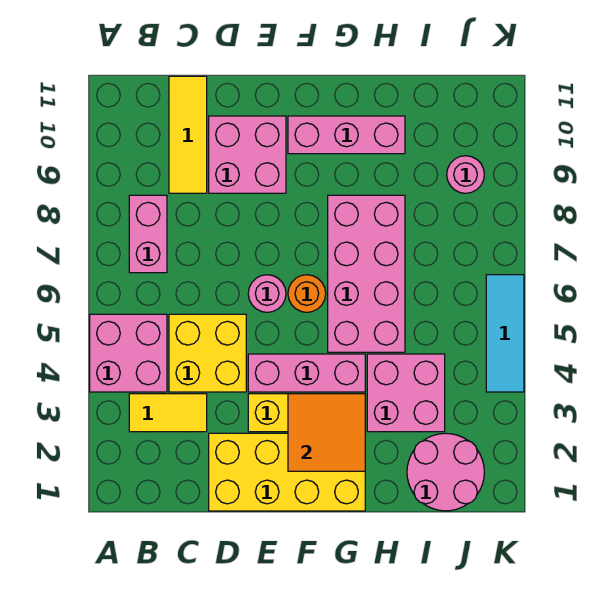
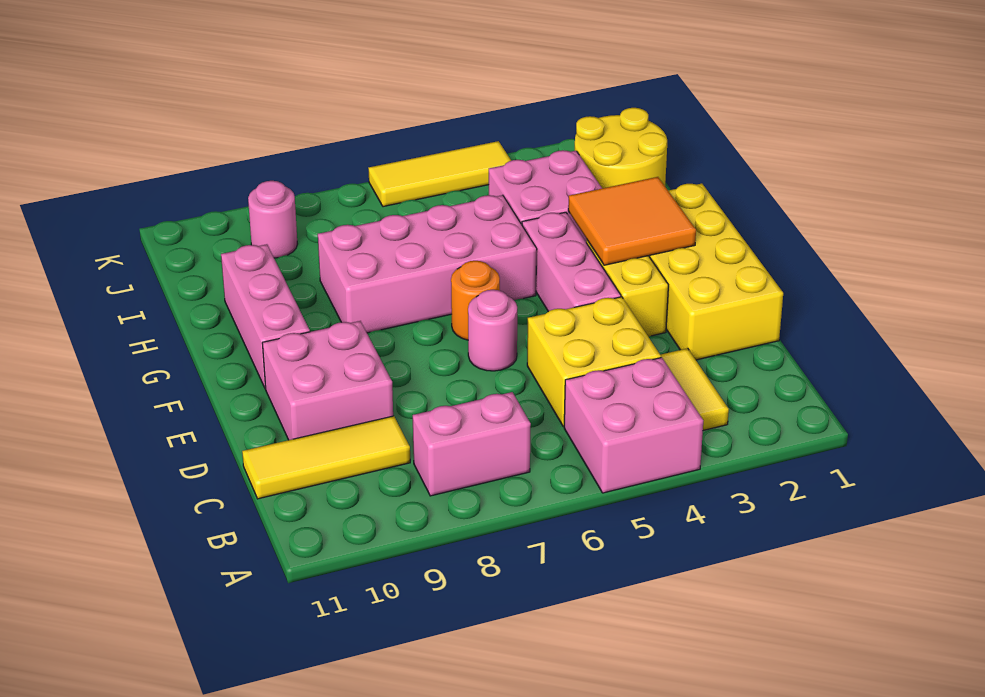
pink round brick I1:J2 level 1 -> yellow round brick I1:J2 level 1
cyan tile K4:K6 level 1 -> yellow tile K4:K6 level 1

